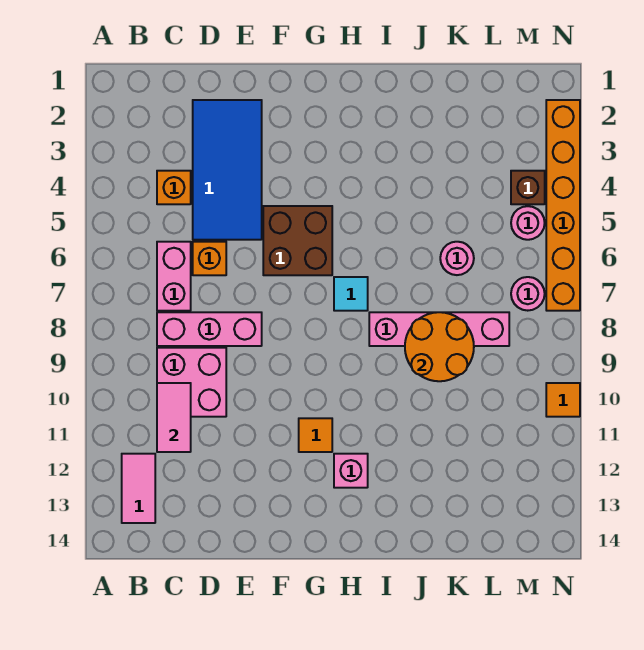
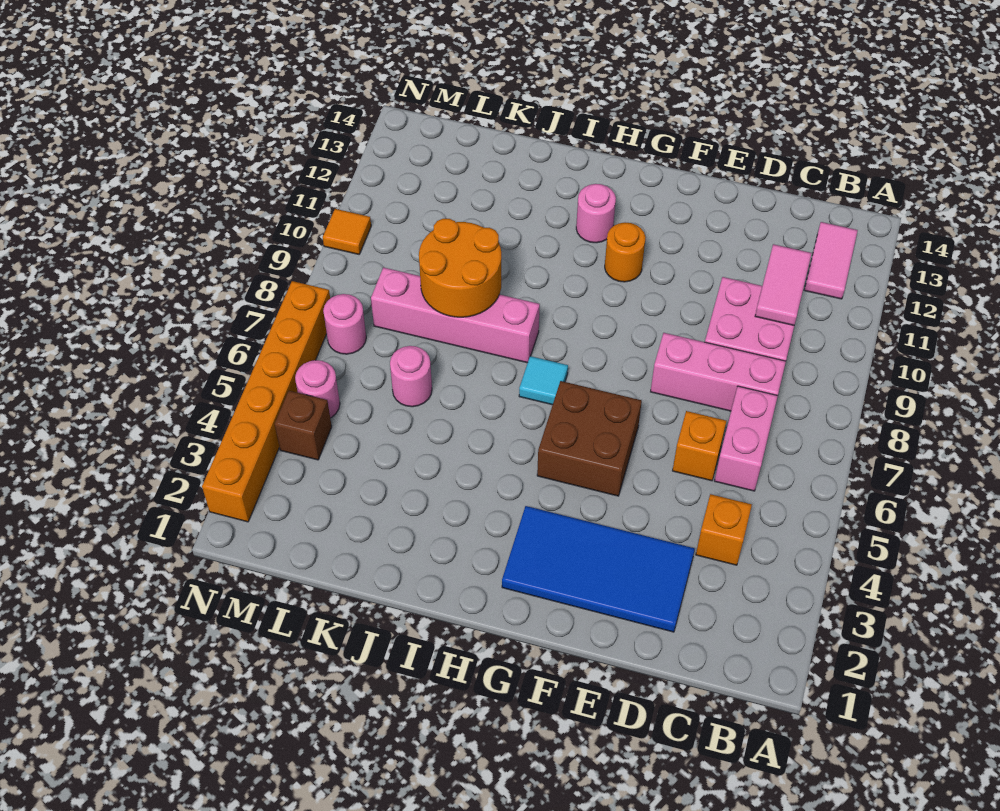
blue tile D2:E5 level 1 -> blue tile D2:G3 level 1
orange tile G11 level 1 -> orange round brick G11 level 1
pink brick H12 level 1 -> pink round brick H12 level 1

